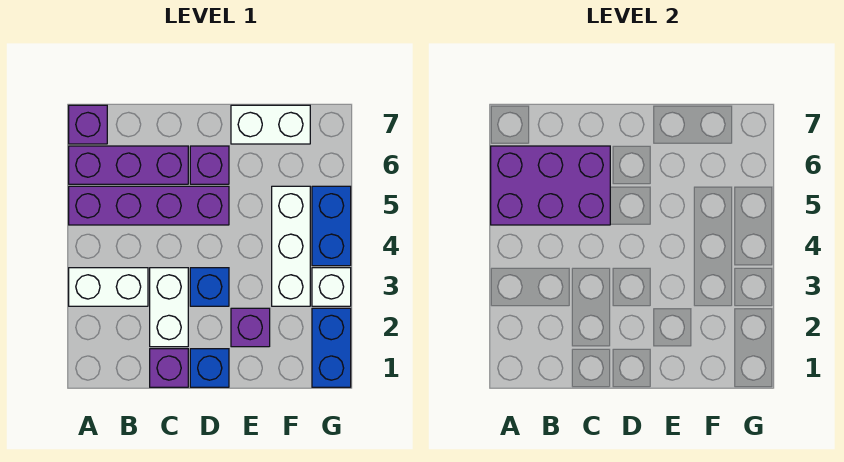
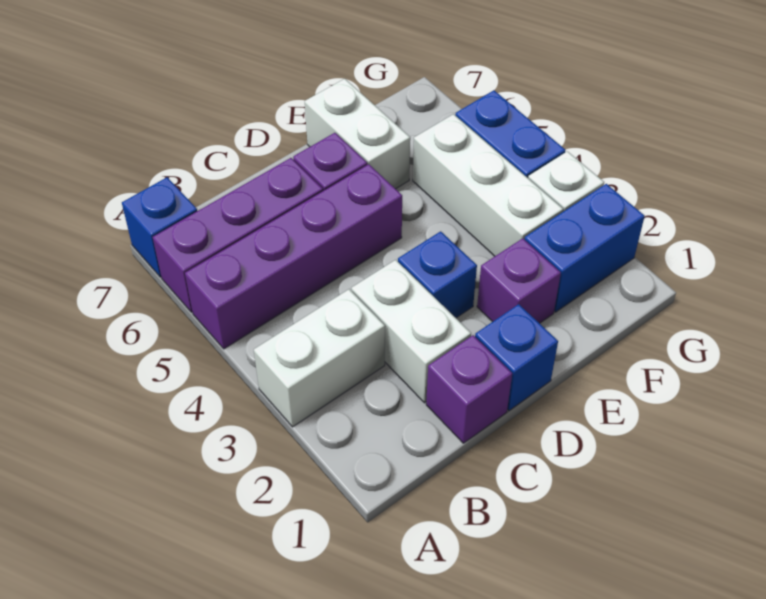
purple brick A5:C6 level 2 -> none
purple brick A7 level 1 -> blue brick A7 level 1
white brick E7:F7 level 1 -> white brick E6:E7 level 1
blue brick G1:G2 level 1 -> blue brick F2:G2 level 1

